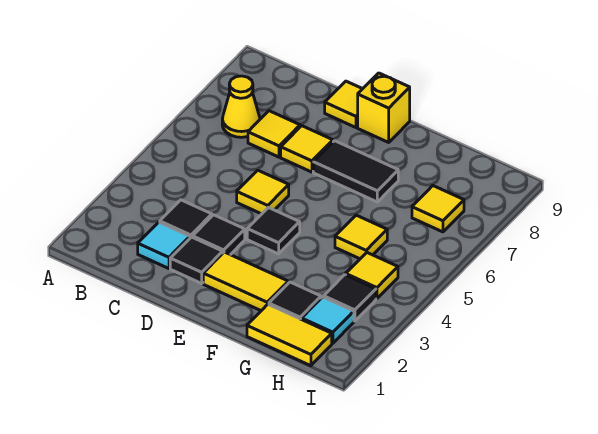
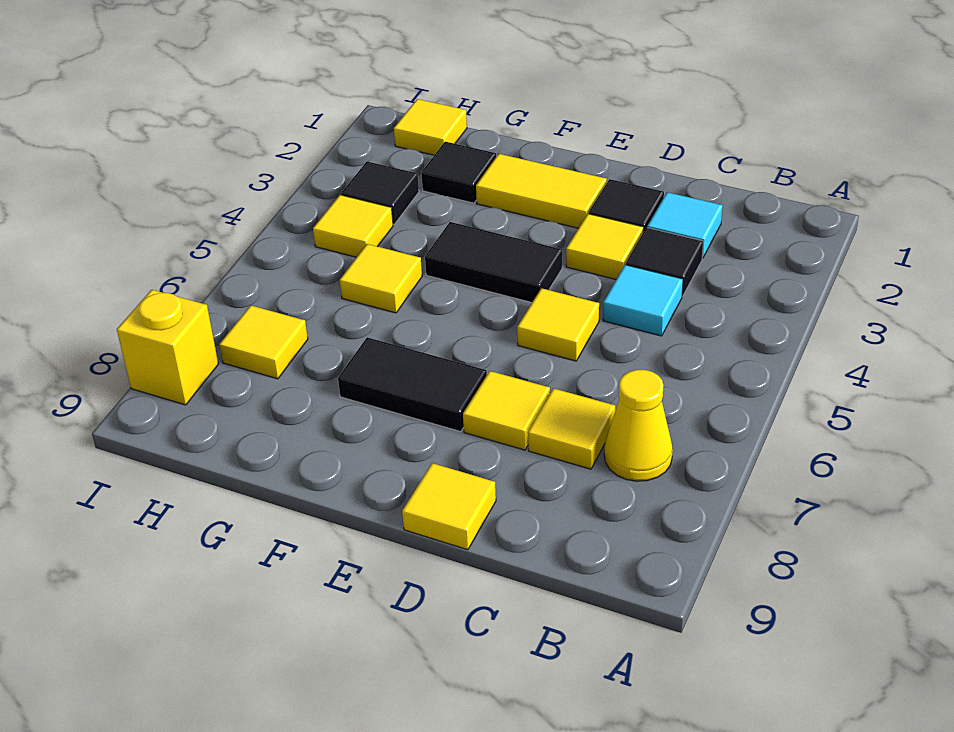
black tile D3 level 1 -> yellow tile D3 level 1
black tile E4 level 1 -> black tile E4:F4 level 1
yellow brick E9 level 1 -> yellow brick I8 level 1
yellow tile G1:H1 level 1 -> yellow tile H1 level 1
cyan tile H2 level 1 -> cyan tile C4 level 1

